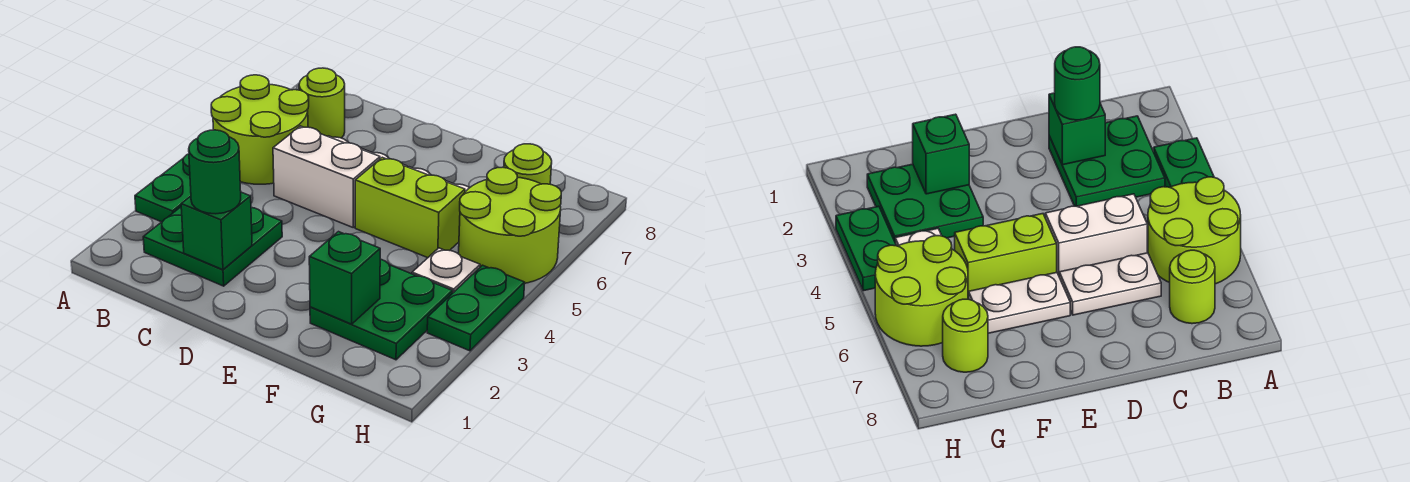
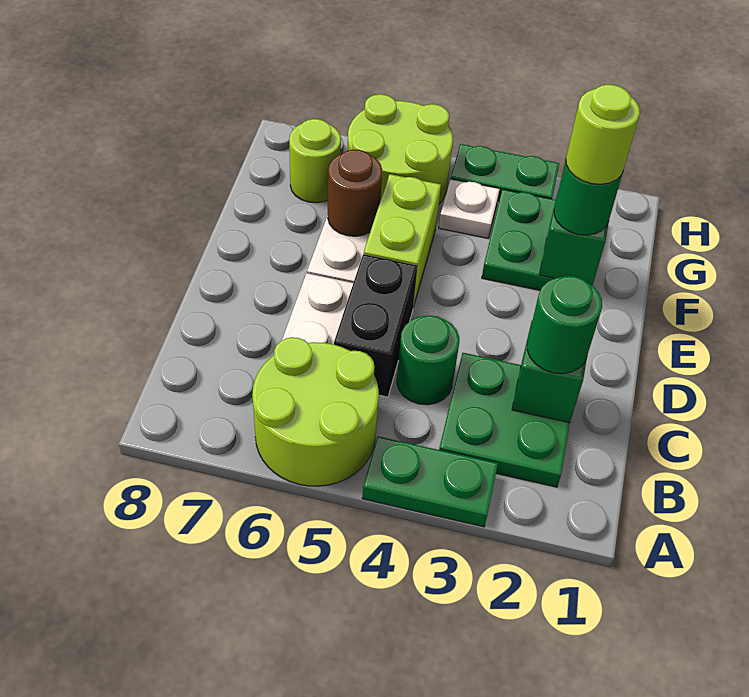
lime round brick B7 level 1 -> lime round brick F2 level 4
none -> green round brick C4 level 1
white brick C5:D5 level 1 -> black brick C5:D5 level 1
none -> green round brick F2 level 3
none -> brown round brick F6 level 2

